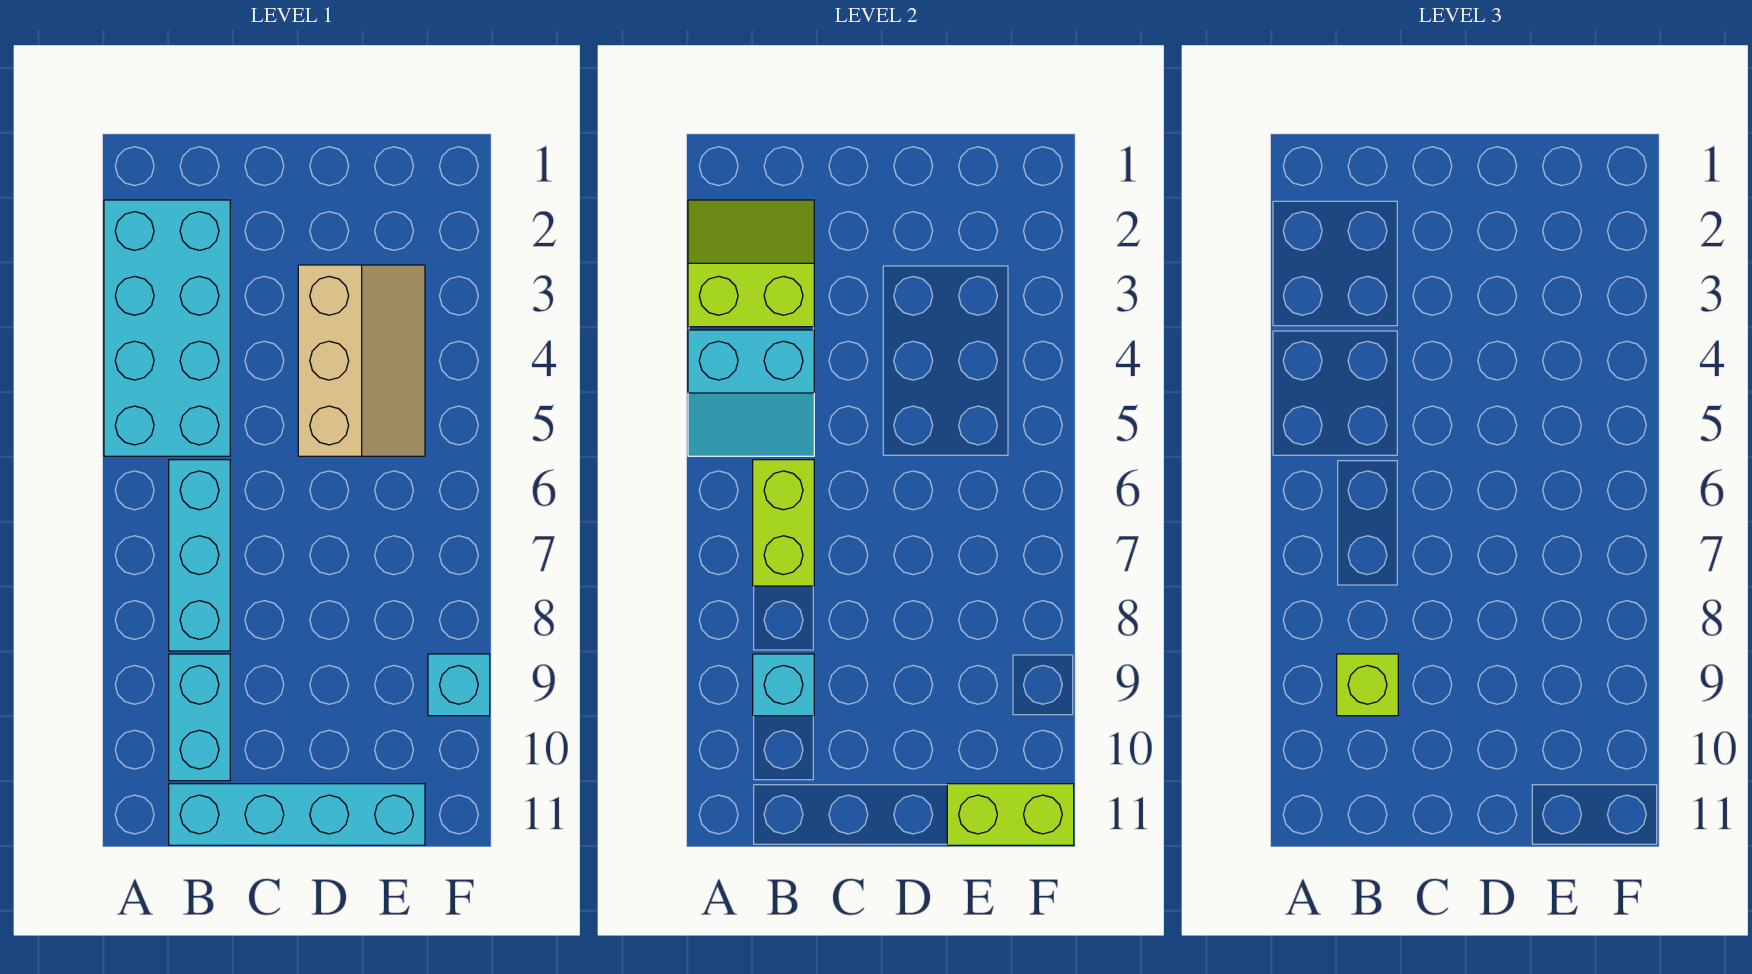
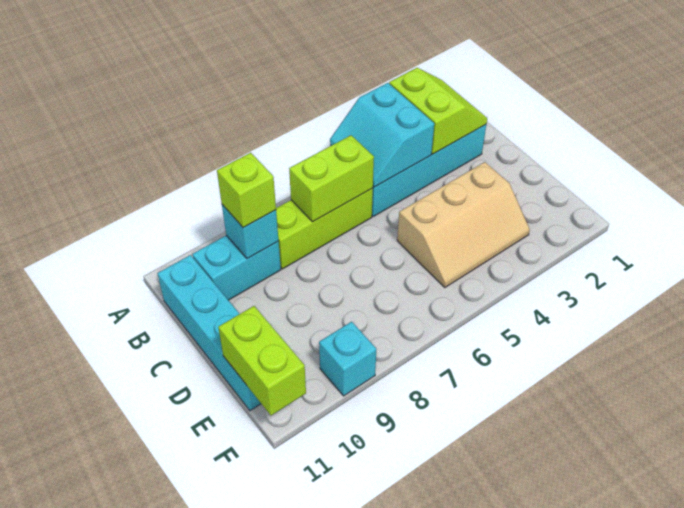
cyan brick B6:B8 level 1 -> lime brick B6:B8 level 1

